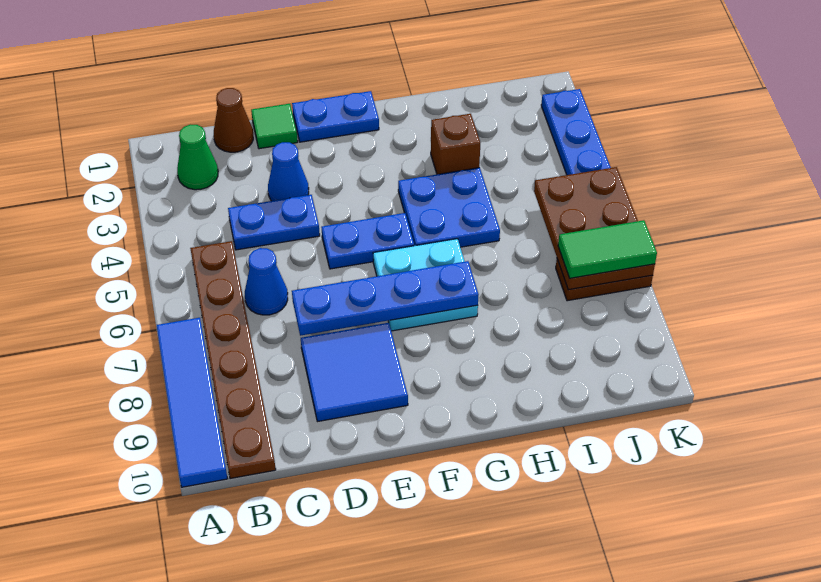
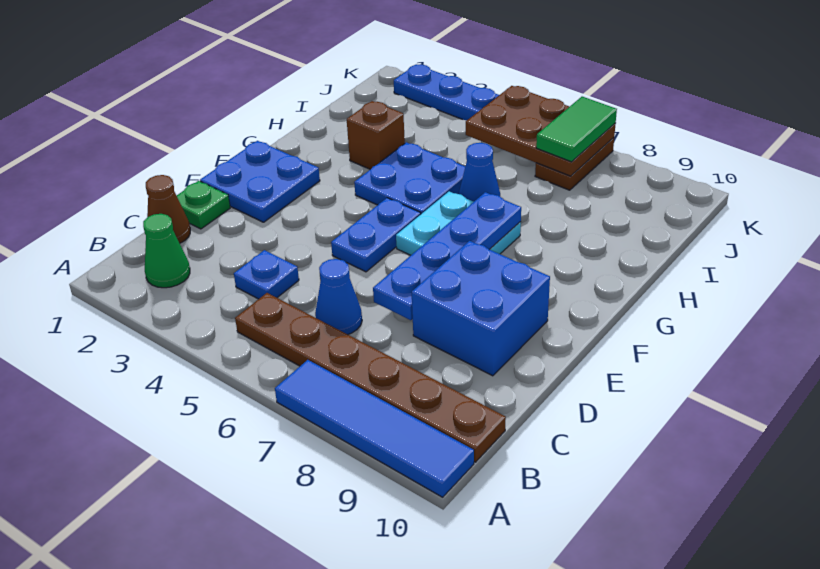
blue plate C4:D4 level 1 -> blue plate C4 level 1
green tile D1 level 1 -> green plate D1 level 1
blue cone D3 level 1 -> blue cone H6 level 1
blue tile D8:E9 level 1 -> blue brick D8:E9 level 1
blue plate E1:F1 level 1 -> blue plate E1:F2 level 1

